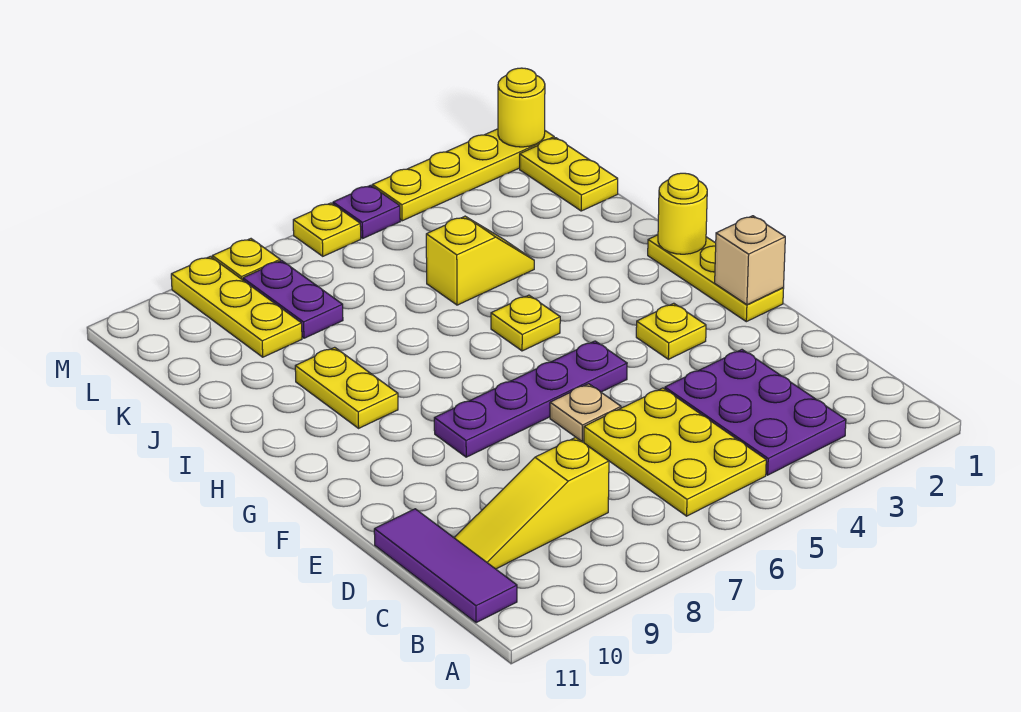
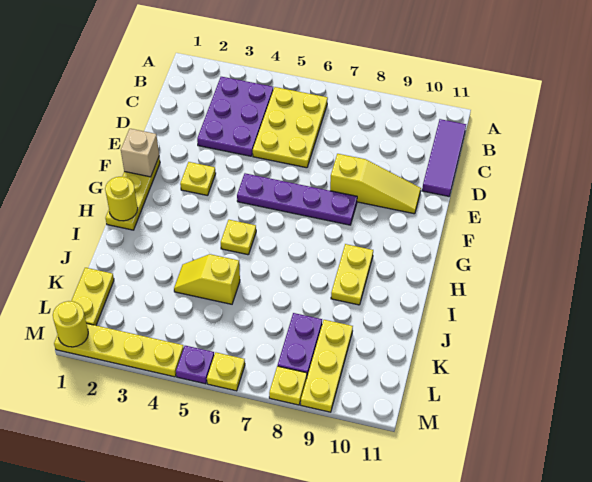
yellow slope C8:C10 level 1 top 8 -> yellow slope E8:E10 level 1 top 8
tan plate E6 level 1 -> none

